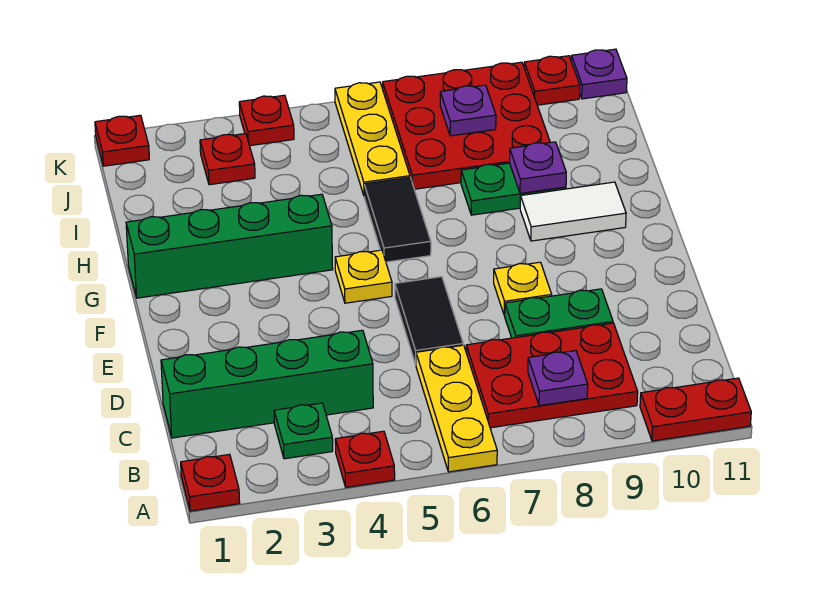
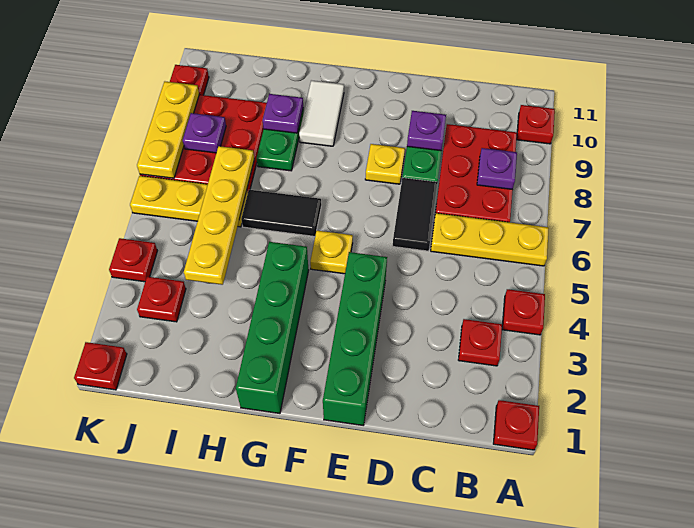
red plate A10:A11 level 1 -> red plate A10 level 1
green plate B3 level 1 -> red plate B3 level 1
green brick C1:C4 level 1 -> green brick E1:E4 level 1
black tile D6:E6 level 1 -> black tile D6:D7 level 1
none -> yellow plate I4:I7 level 2
none -> yellow plate K7:K9 level 2
purple plate K11 level 1 -> purple plate D9 level 2

